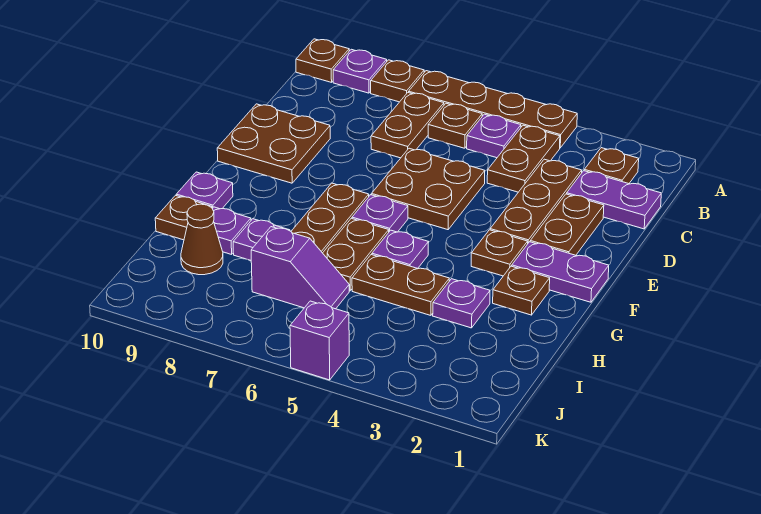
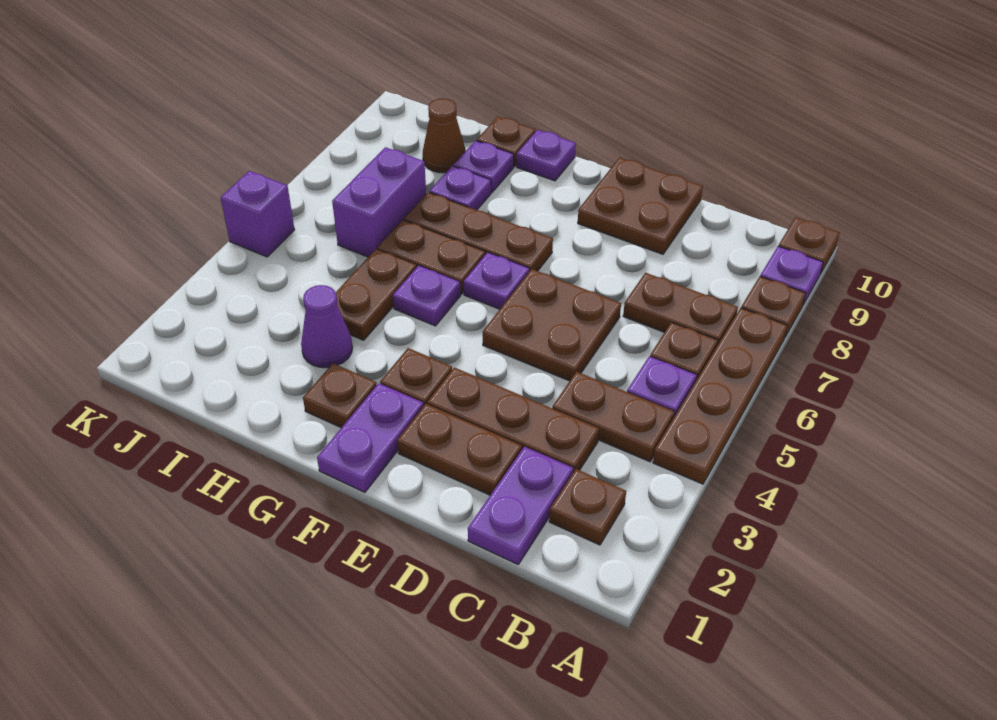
purple plate H3 level 1 -> purple cone H3 level 1
purple slope I6:I7 level 1 top 7 -> purple brick I6:I7 level 1

